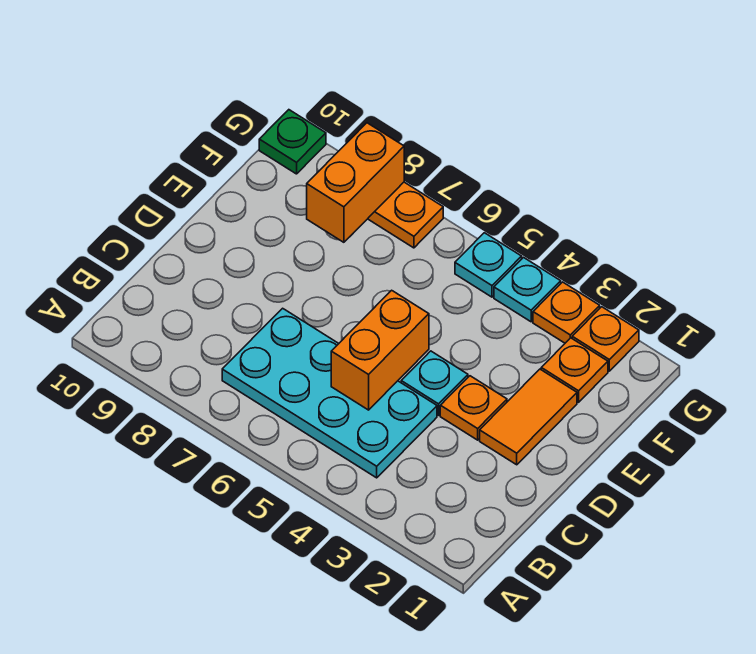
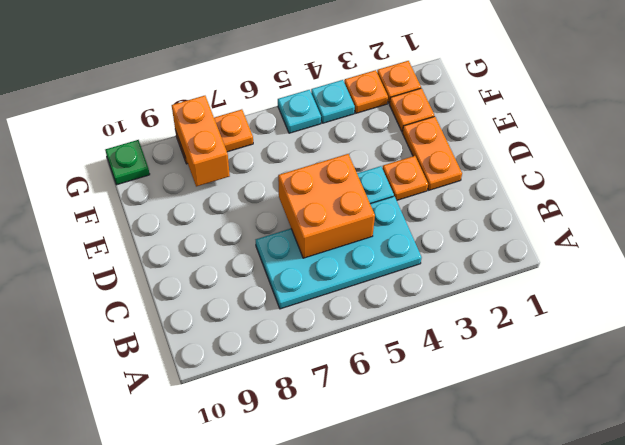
orange brick C5:D5 level 2 -> orange brick C5:D6 level 2
orange tile D2:E2 level 1 -> orange plate D2:E2 level 1

